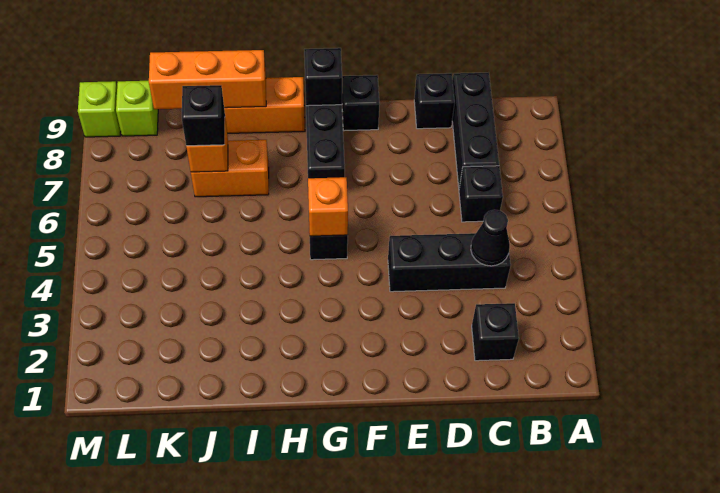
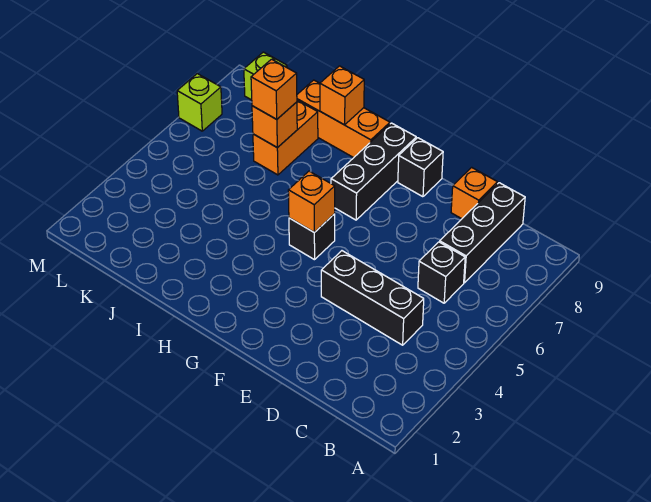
black brick C2 level 1 -> none
black cone C4 level 2 -> none
black brick D9 level 1 -> orange brick D9 level 1
black brick G9 level 2 -> none
orange brick I7:J7 level 1 -> orange brick J7:J8 level 1
orange brick I9:K9 level 2 -> orange brick I9 level 2
black brick J7 level 3 -> orange brick J7 level 3
lime brick M9 level 1 -> lime brick M7 level 1

